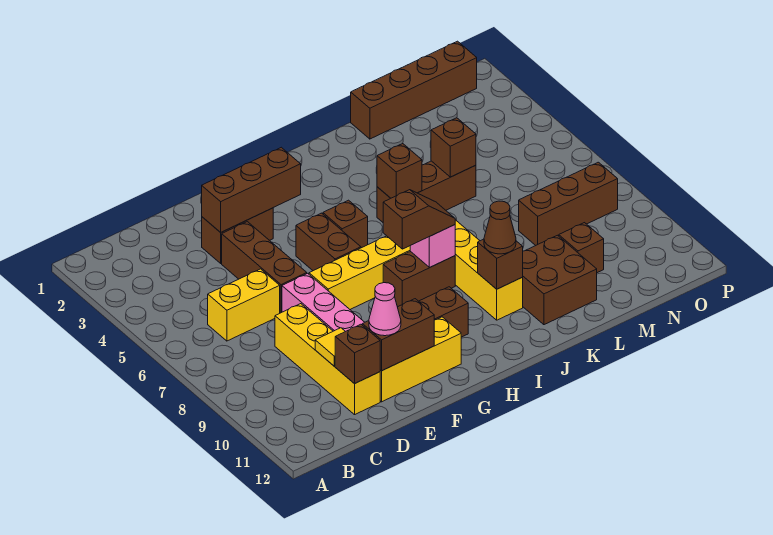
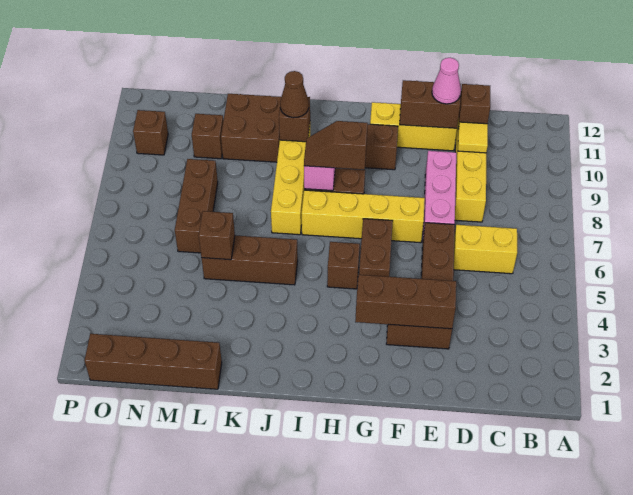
brown brick J5 level 2 -> brown brick O10 level 1
brown brick M8:O8 level 1 -> brown brick M6:M8 level 1

